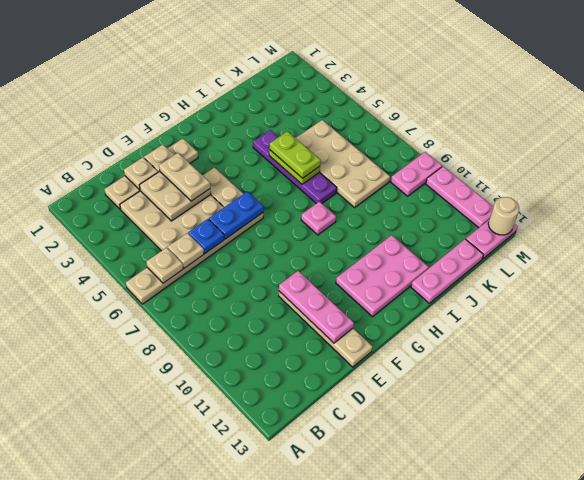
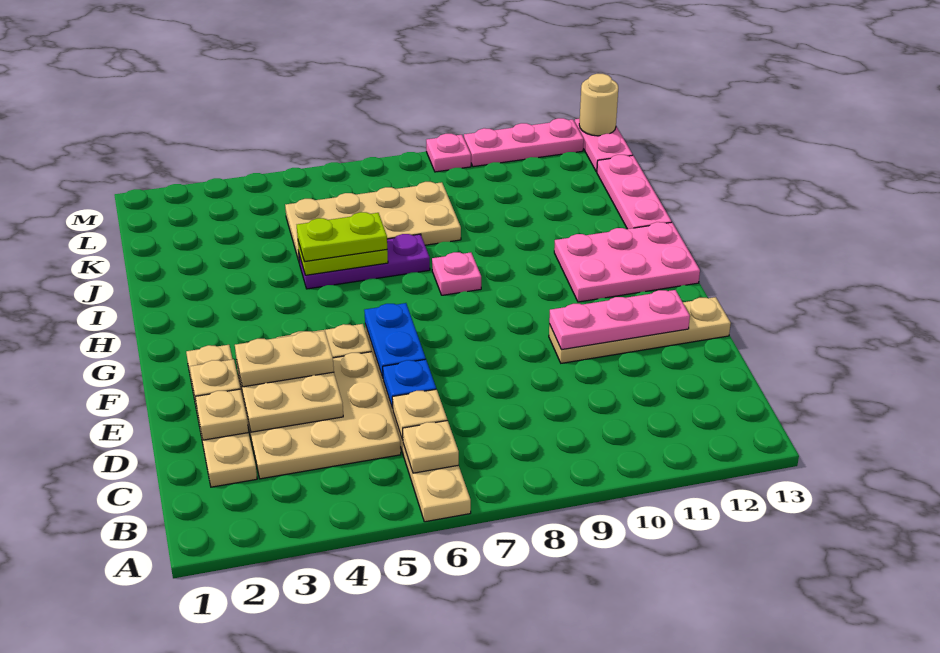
pink plate G11:I12 level 1 -> pink plate G11:H13 level 1
purple plate I4:I7 level 1 -> purple plate I5:I7 level 1
pink plate L9:M9 level 1 -> pink plate M9 level 1

